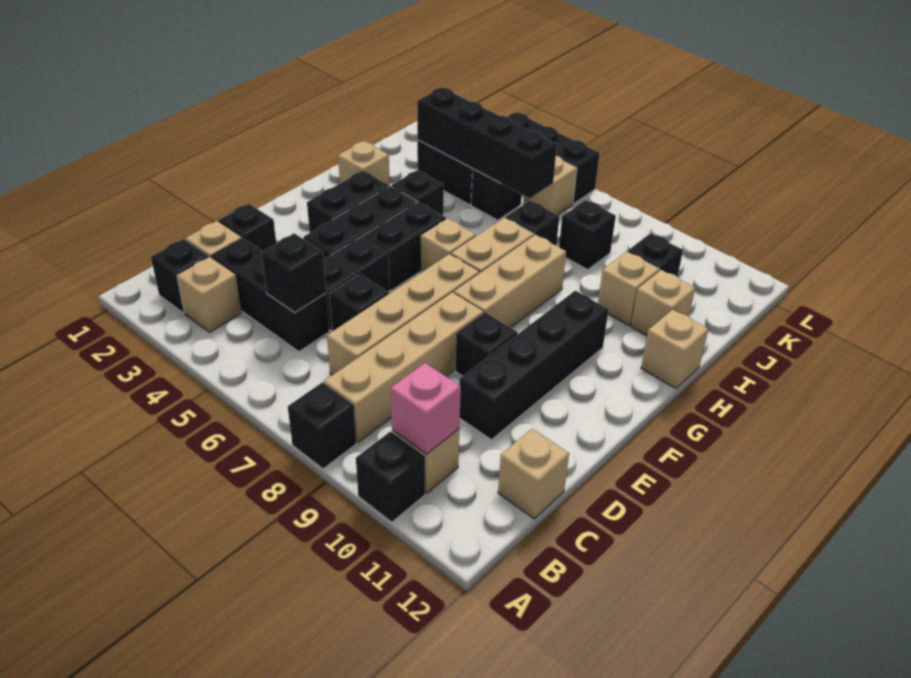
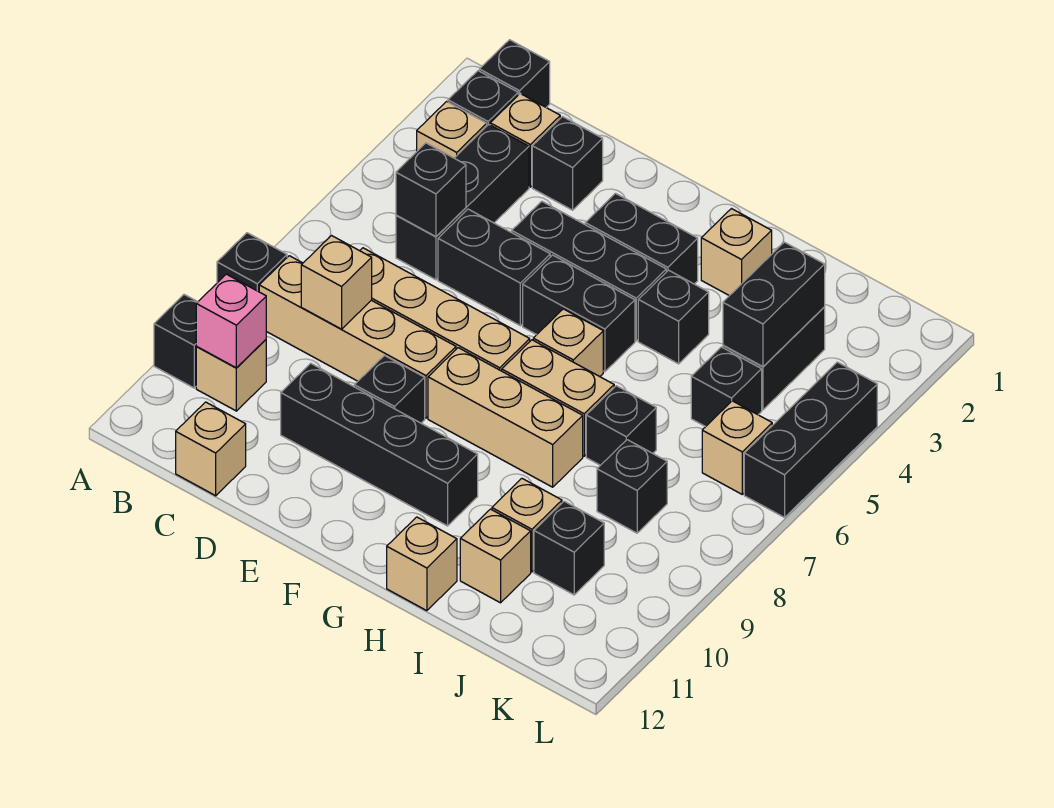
none -> tan brick C8 level 2
black brick D6 level 1 -> black brick B1 level 1
black brick J3:J6 level 2 -> black brick J3:J4 level 2

